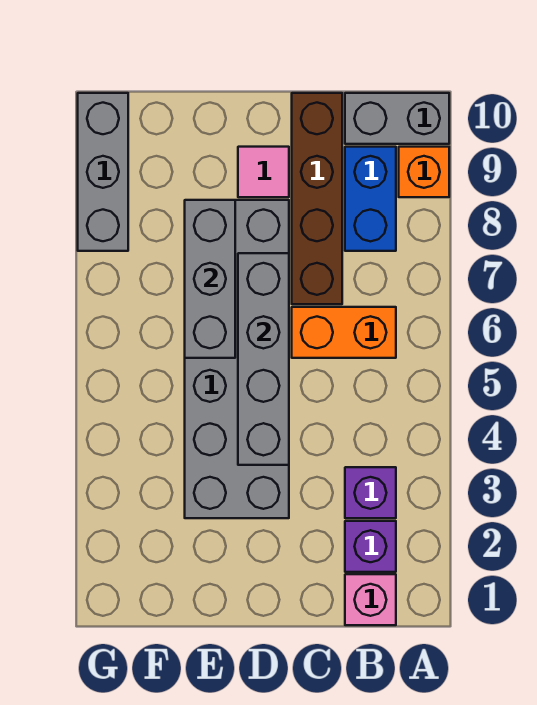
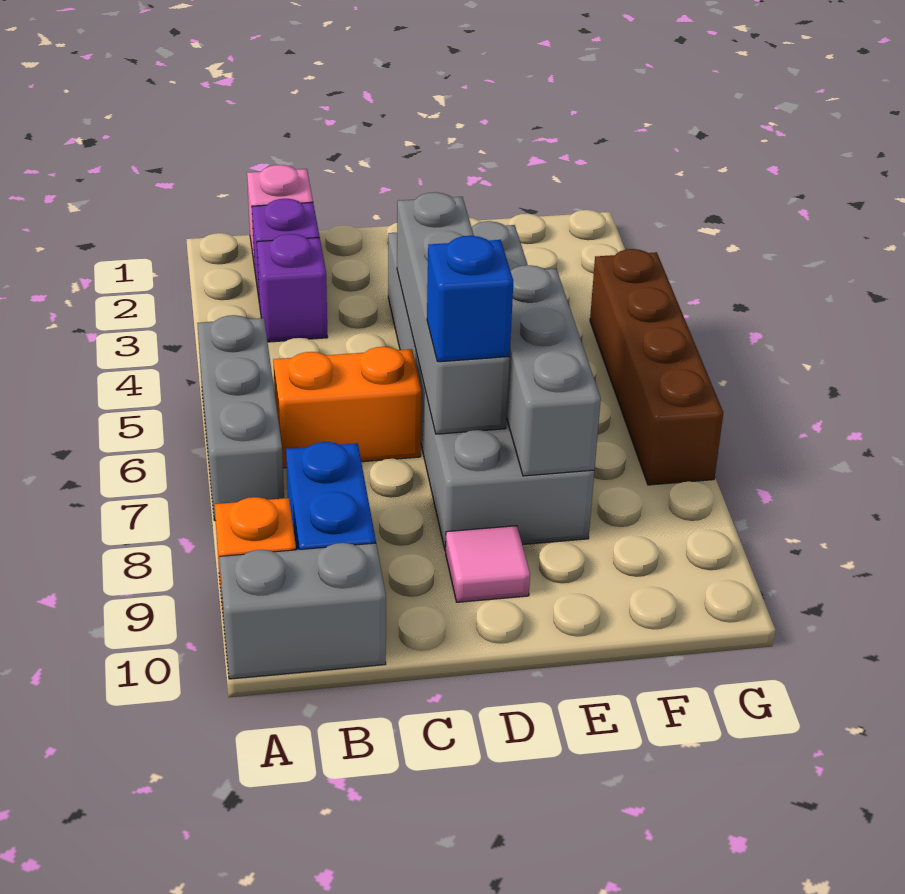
brown brick C7:C10 level 1 -> brown brick G4:G7 level 1
none -> blue brick D7 level 3
grey brick G8:G10 level 1 -> grey brick A5:A7 level 1

